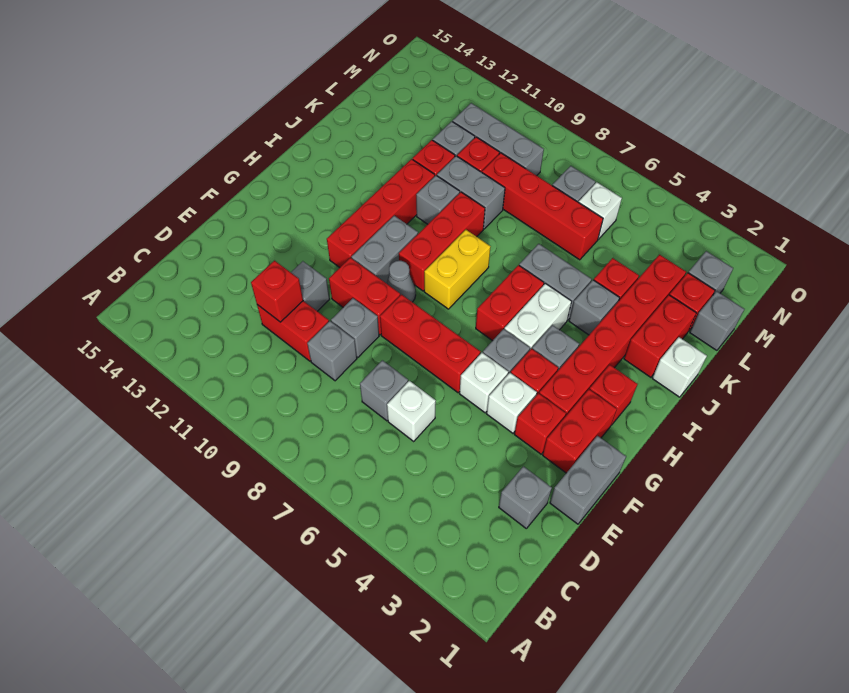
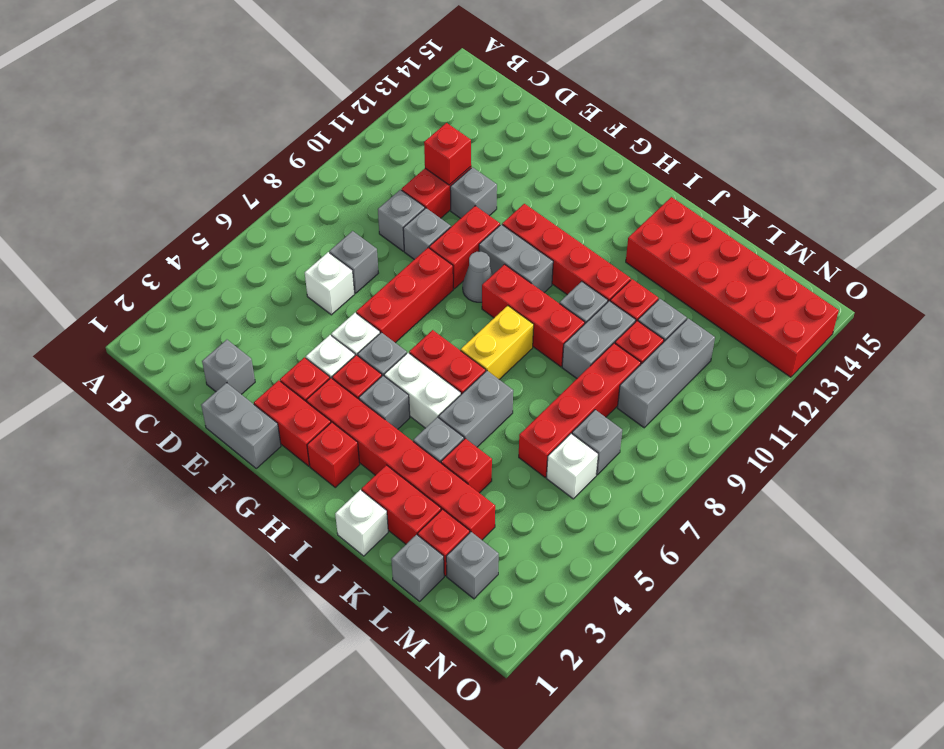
yellow brick H8:I8 level 1 -> yellow brick I7:I8 level 1
none -> red brick J13:O14 level 1

